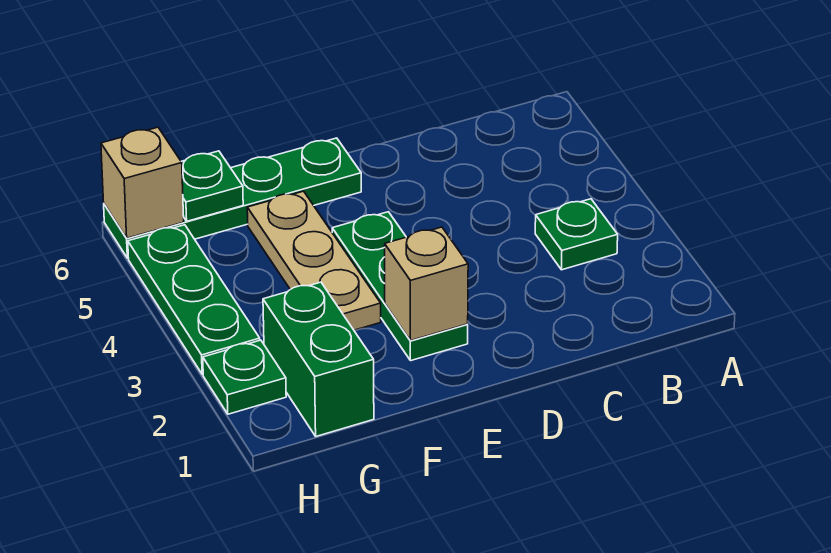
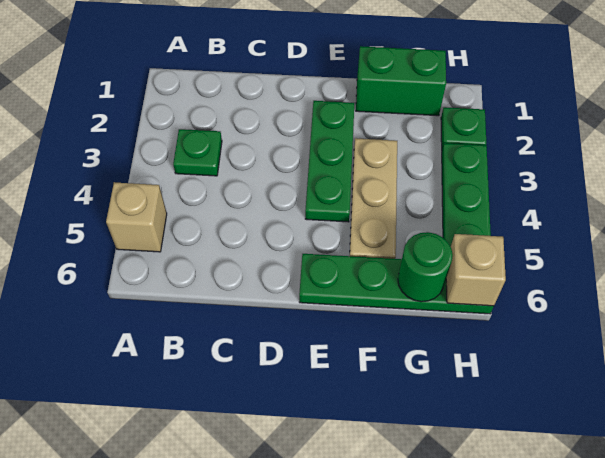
tan brick E2 level 2 -> tan brick A5 level 1
green brick G1:G2 level 1 -> green brick F1:G1 level 1
green plate G6 level 2 -> green round brick G6 level 2

